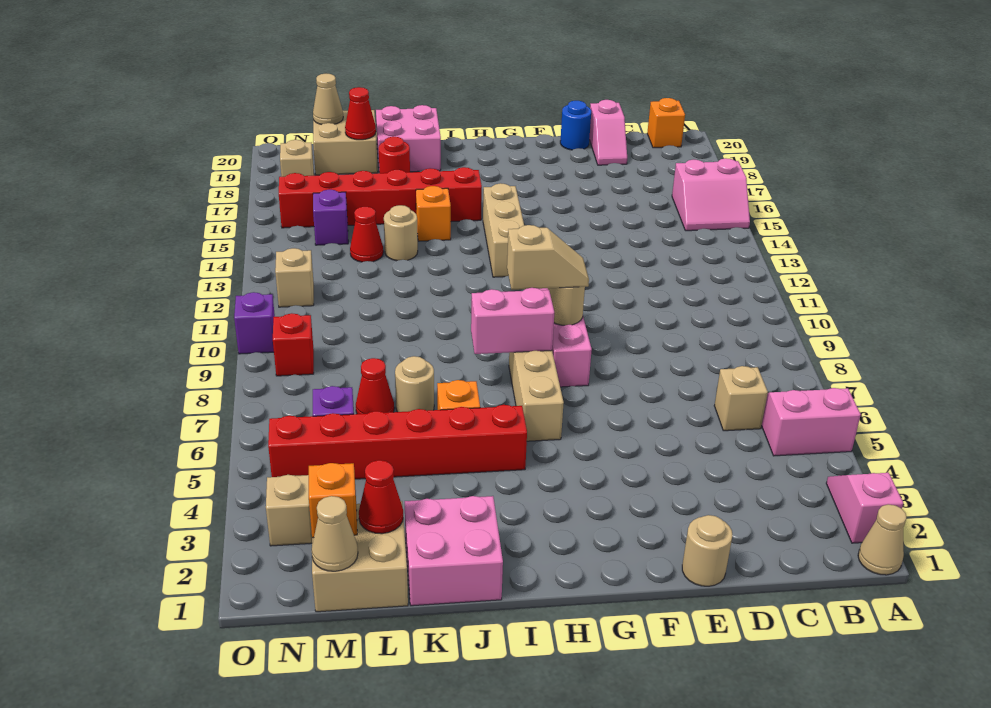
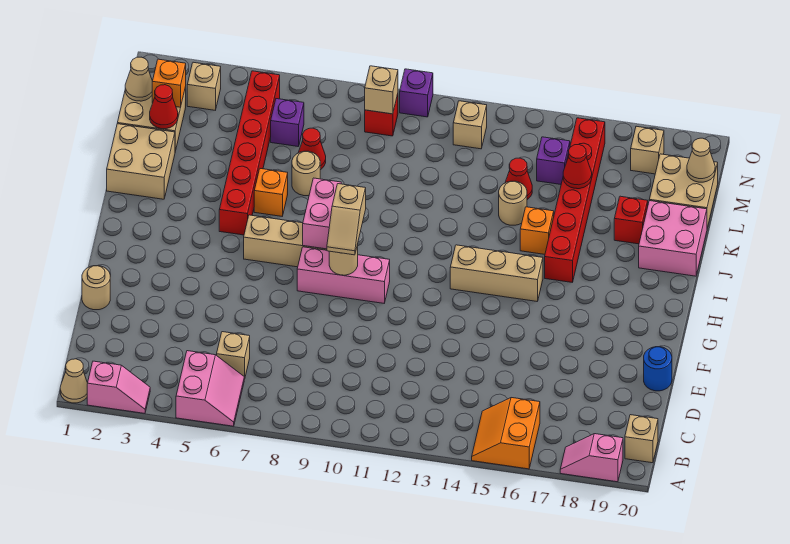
pink slope A15:B16 level 1 top 16 -> orange slope A15:B16 level 1 top 16
orange brick B20 level 1 -> tan brick B20 level 1
pink slope D19:D20 level 1 top 20 -> pink slope A18:A19 level 1 top 19
pink brick J1:K2 level 1 -> tan brick J1:K2 level 1
red round brick K18 level 1 -> red brick K18 level 1
red cone L19 level 2 -> red cone L16 level 2
none -> tan brick N9 level 2

